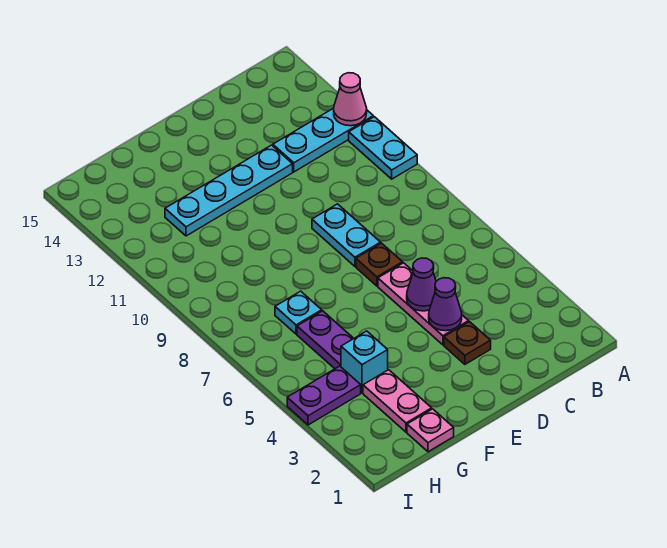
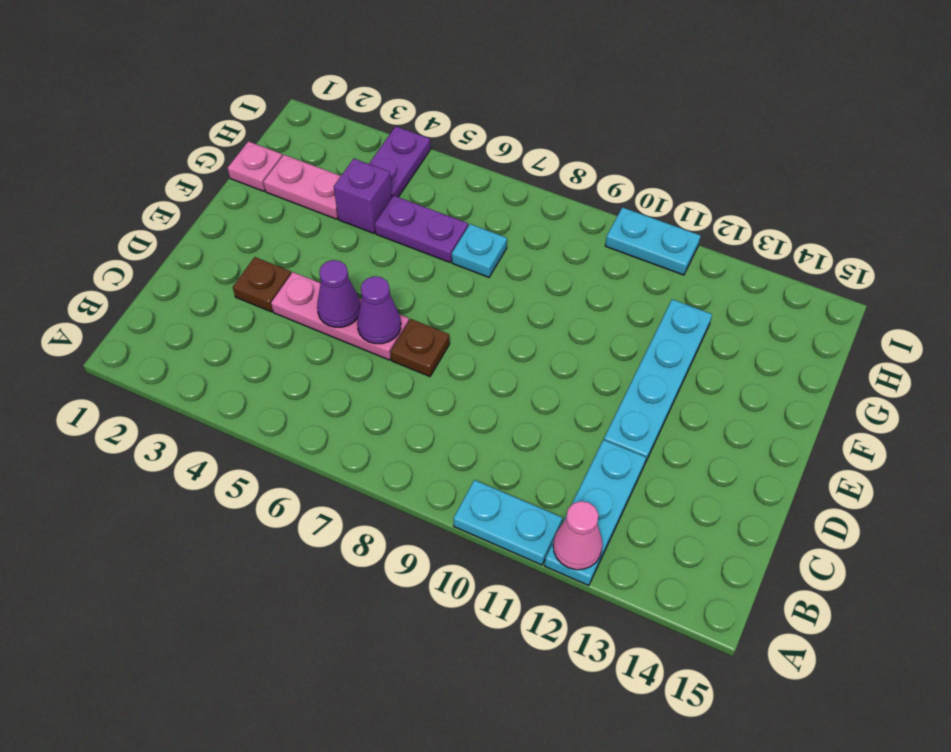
purple cone D4 level 2 -> purple cone D6 level 2
cyan plate D8:D9 level 1 -> cyan plate I10:I11 level 1
cyan brick G4 level 1 -> purple brick G4 level 1

